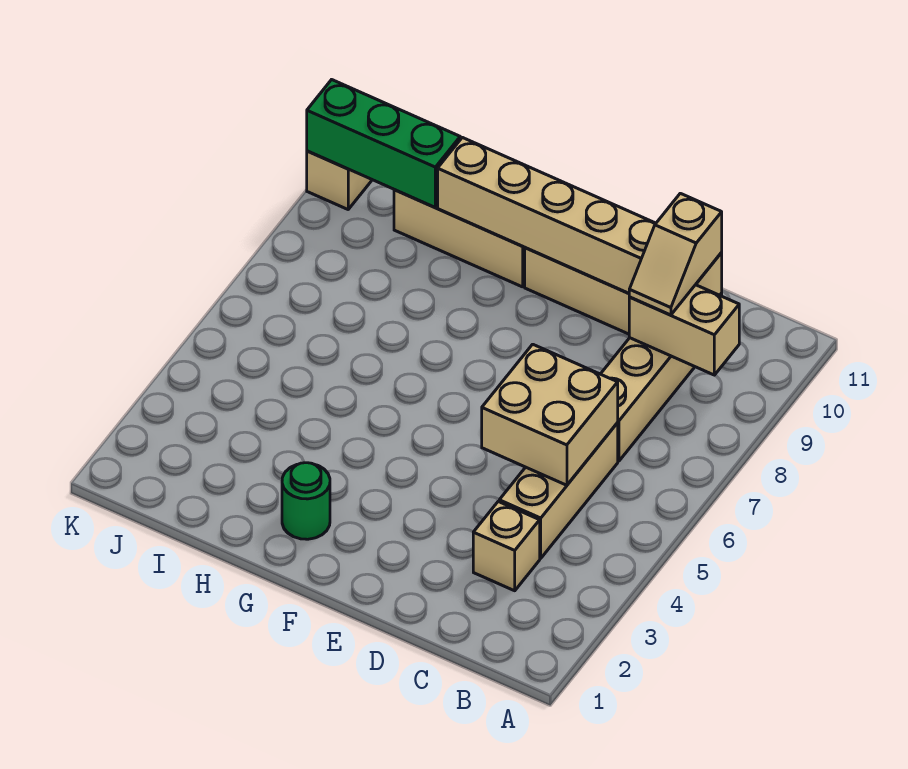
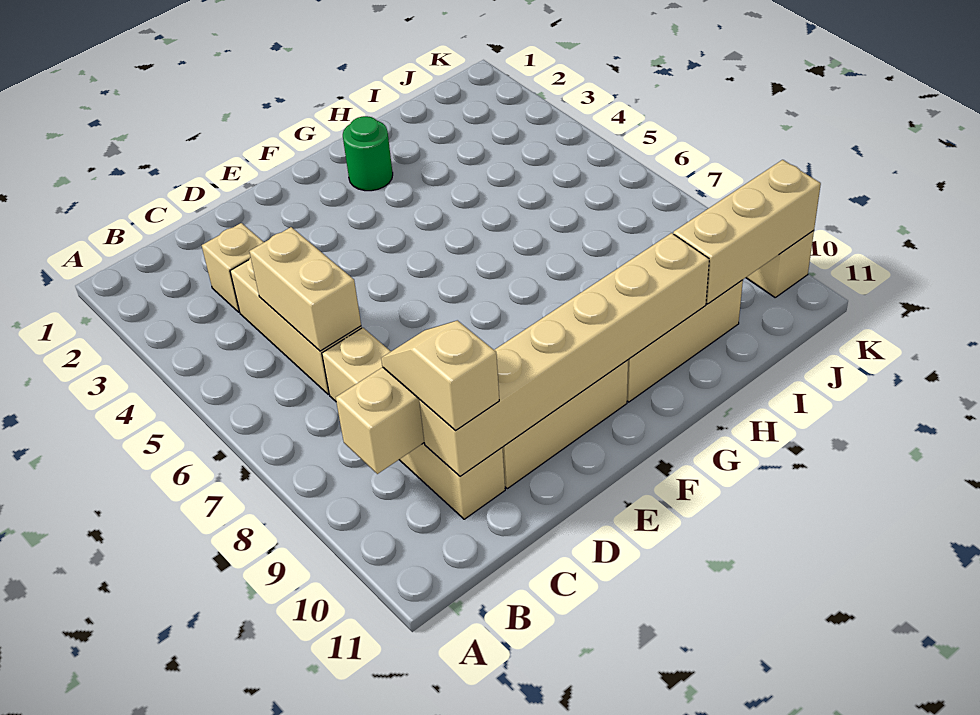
tan brick C5:D6 level 2 -> tan brick C5:C6 level 2
green brick I10:K10 level 2 -> tan brick I10:K10 level 2

